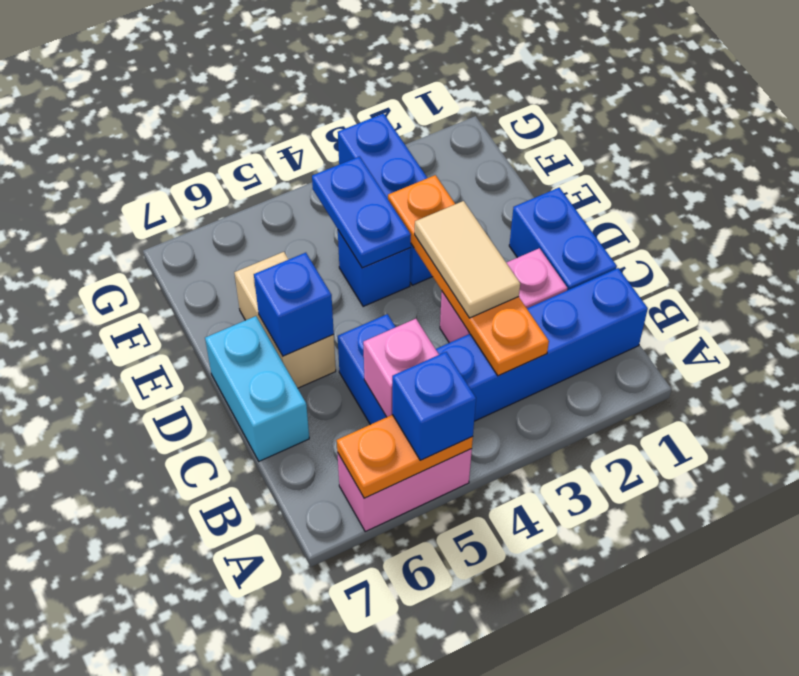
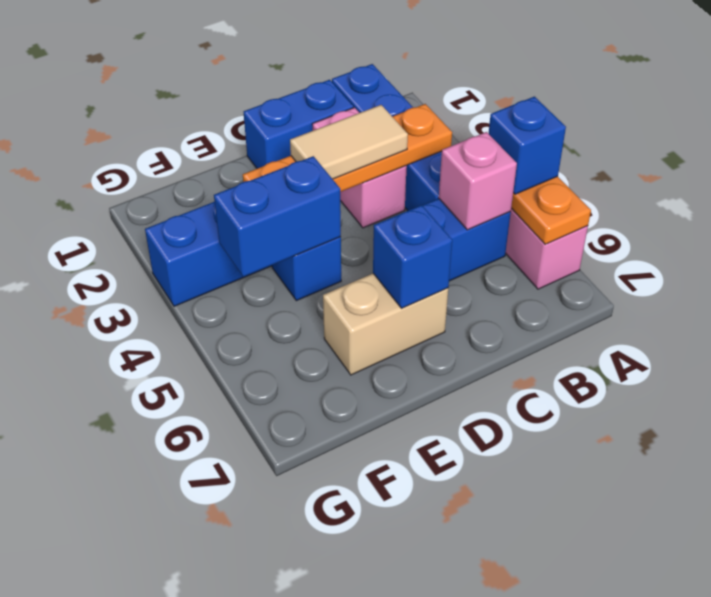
cyan brick C7:D7 level 1 -> none
blue plate E4:F4 level 2 -> blue brick E4:F4 level 2

